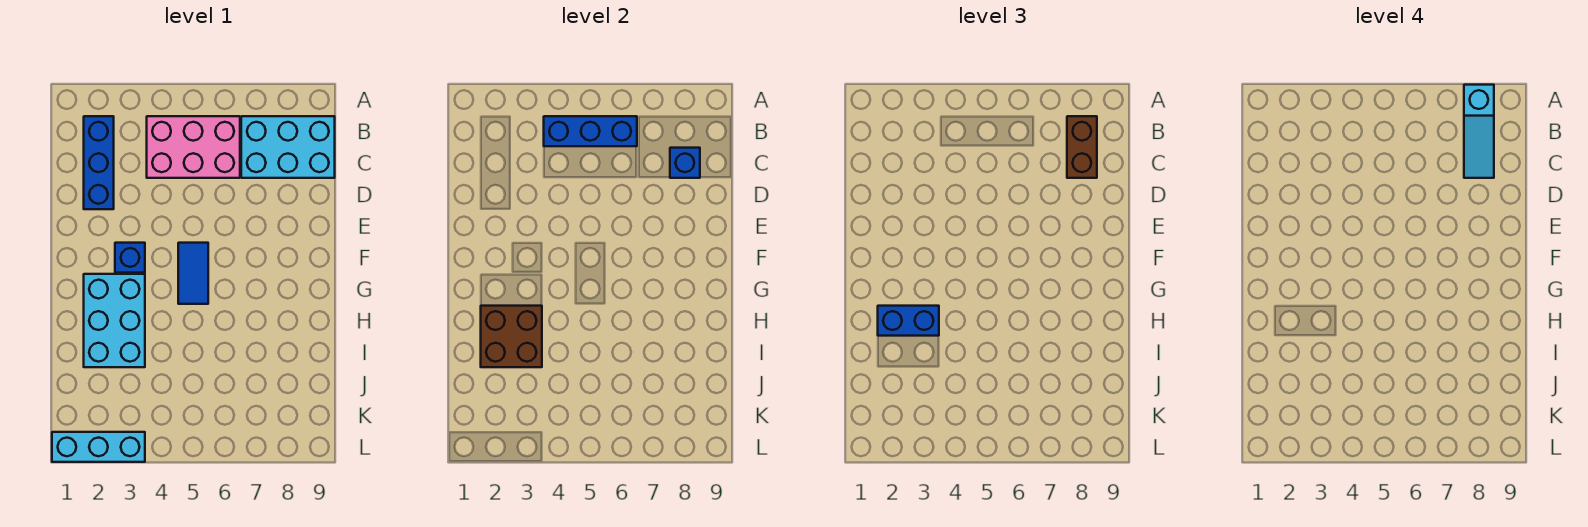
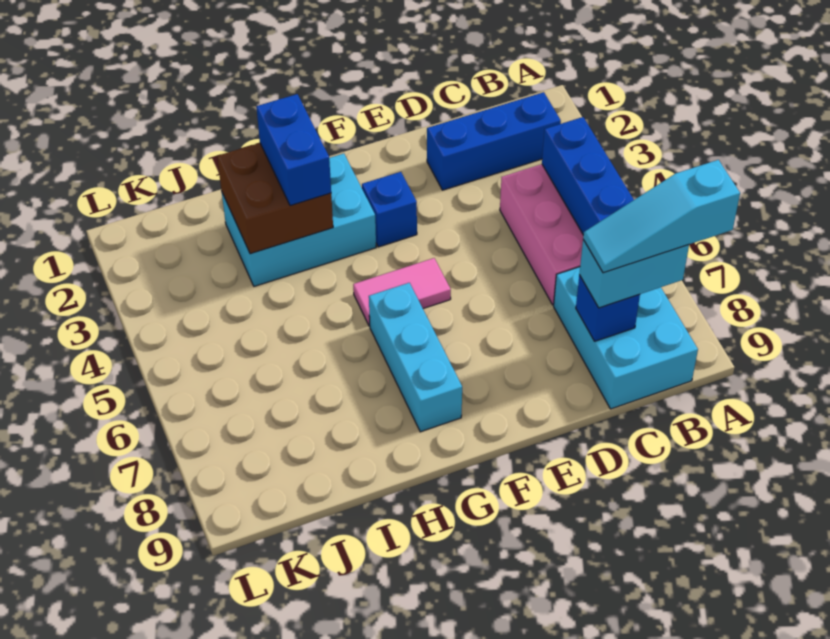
brown brick B8:C8 level 3 -> cyan brick B8:C8 level 3
blue tile F5:G5 level 1 -> pink tile F5:G5 level 1
cyan brick L1:L3 level 1 -> cyan brick G6:G8 level 1

